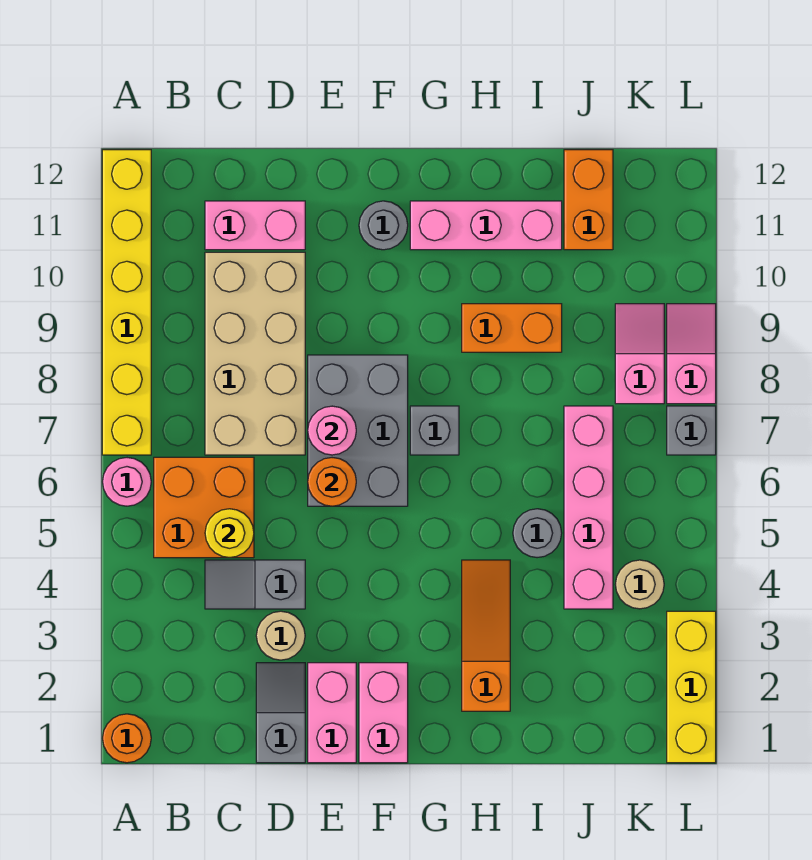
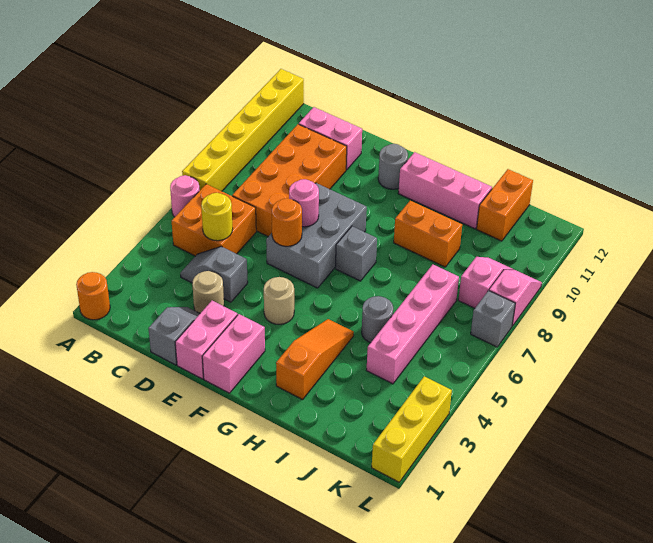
tan brick C7:D10 level 1 -> orange brick C7:D10 level 1
tan round brick K4 level 1 -> tan round brick F4 level 1

